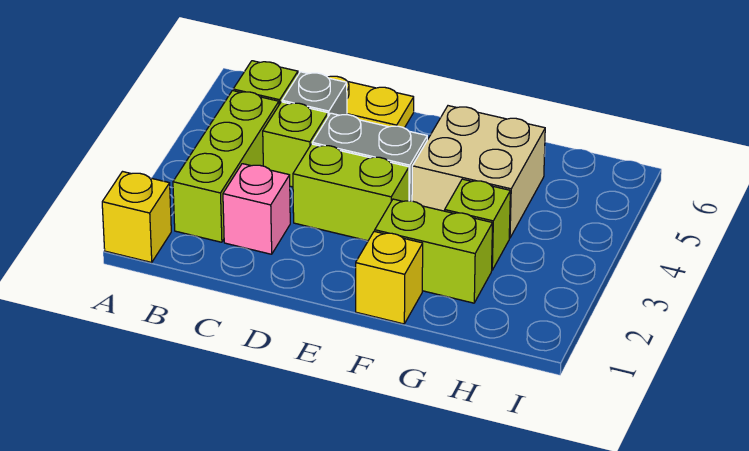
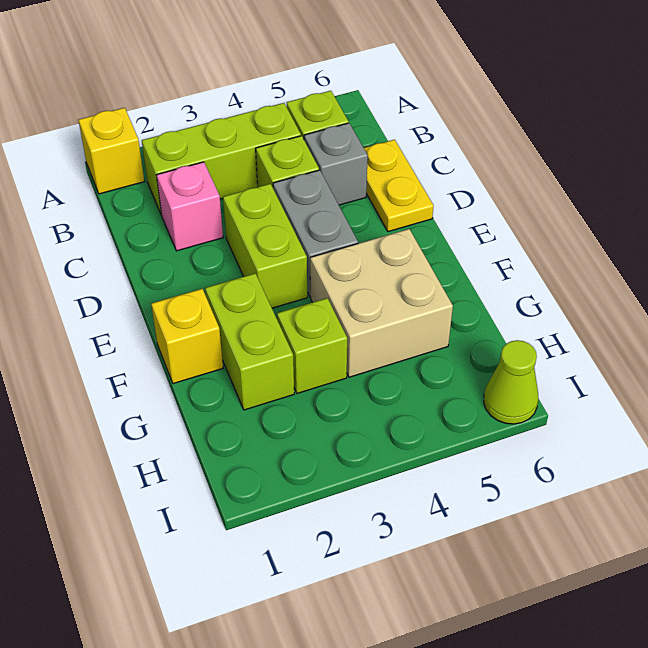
none -> lime cone I6 level 1

